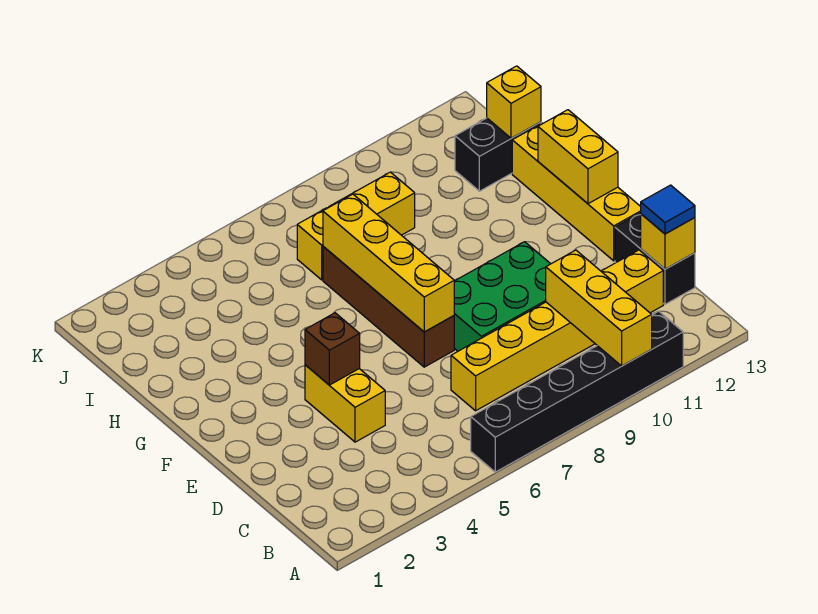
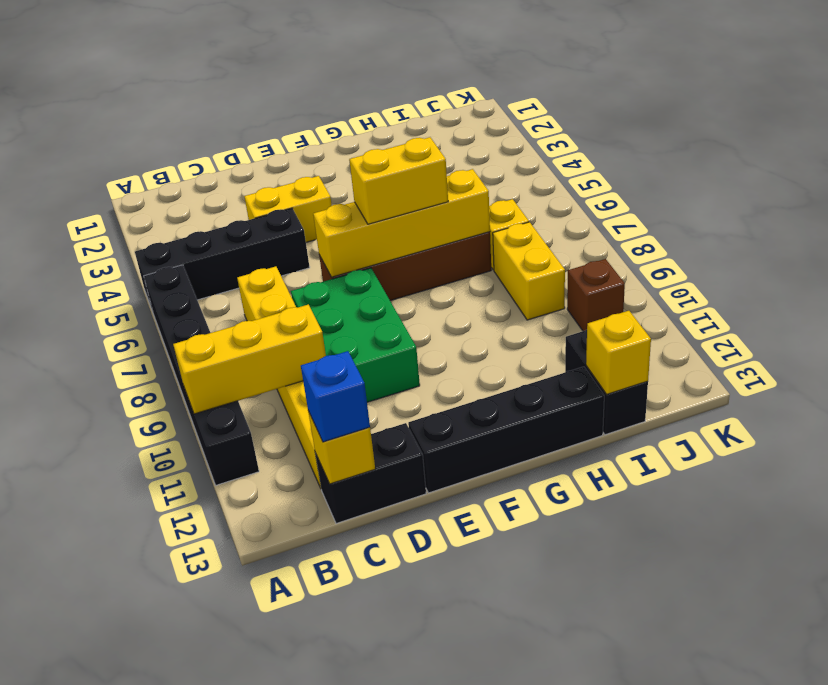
none -> black brick A5:D5 level 1
blue tile C13 level 3 -> blue brick C13 level 3
brown brick E4 level 2 -> brown brick J10 level 1
yellow brick E13:H13 level 1 -> black brick E13:H13 level 1
yellow brick F13:G13 level 2 -> yellow brick F7:G7 level 3

